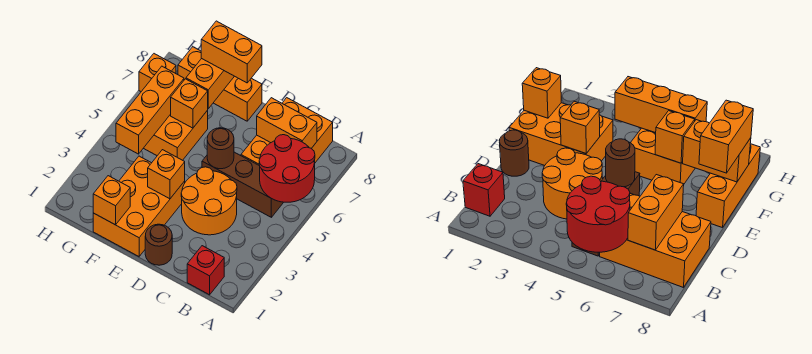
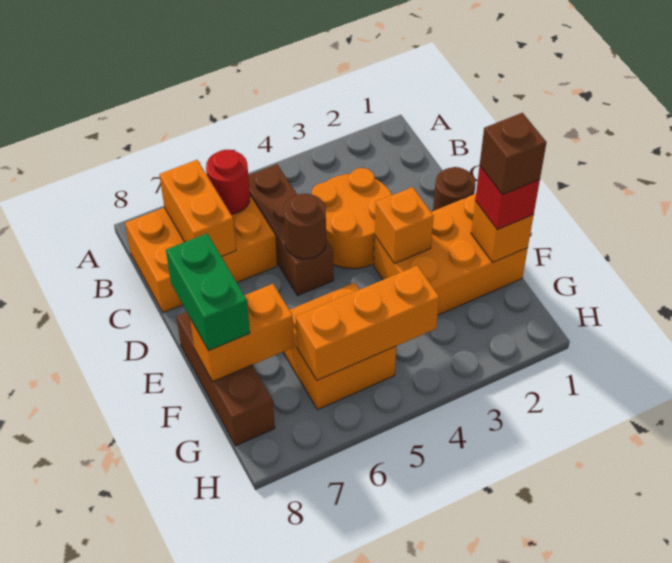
red round brick A5:B6 level 2 -> red round brick B6 level 2
red brick B1 level 1 -> red brick F1 level 3
orange brick E8:G8 level 1 -> brown brick E8:G8 level 1
orange brick E8:F8 level 3 -> green brick E8:F8 level 3
none -> brown brick F1 level 4
orange brick F6 level 2 -> none
orange brick H7 level 1 -> none

